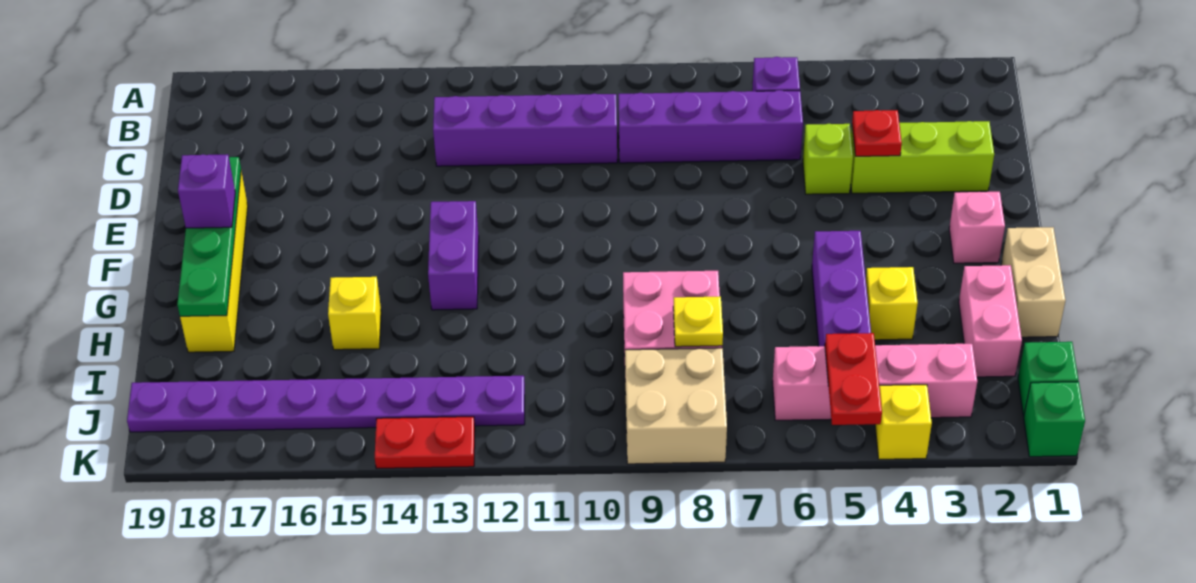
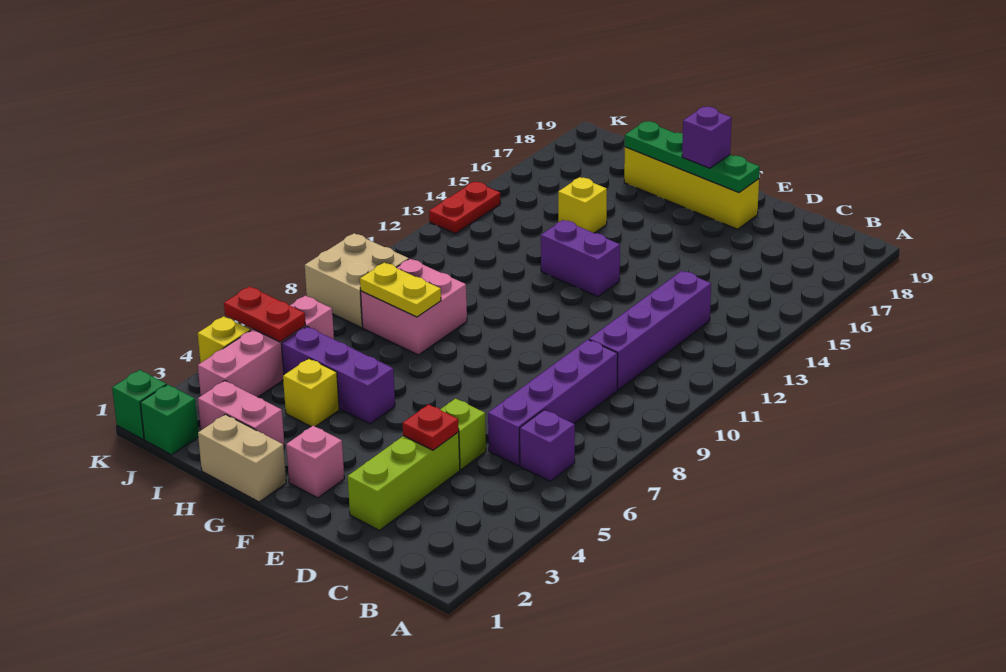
yellow plate I8 level 2 -> yellow plate H8:I8 level 2
purple plate J12:J19 level 1 -> none

